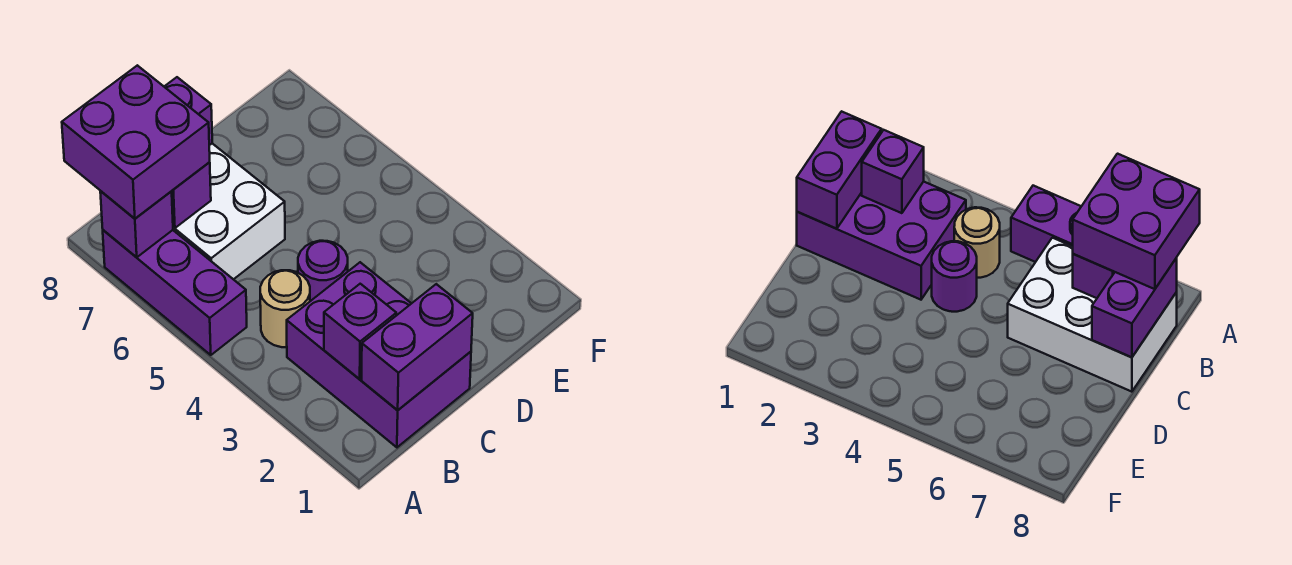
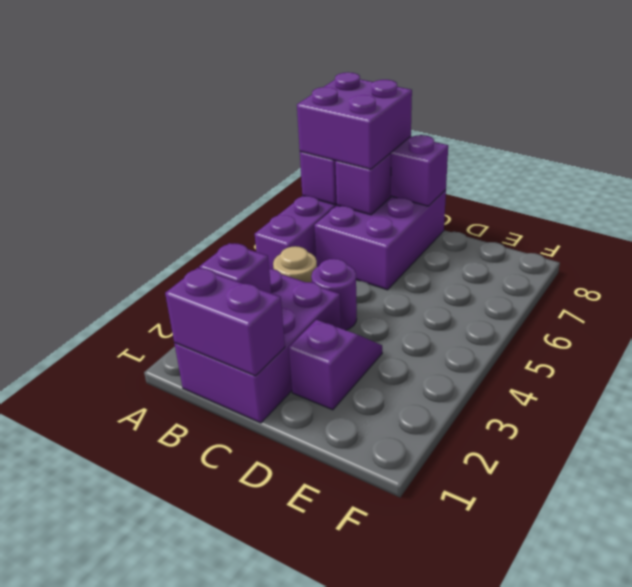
white brick B6:C8 level 1 -> purple brick B6:C8 level 1
none -> purple slope D2:D3 level 1 top 2

